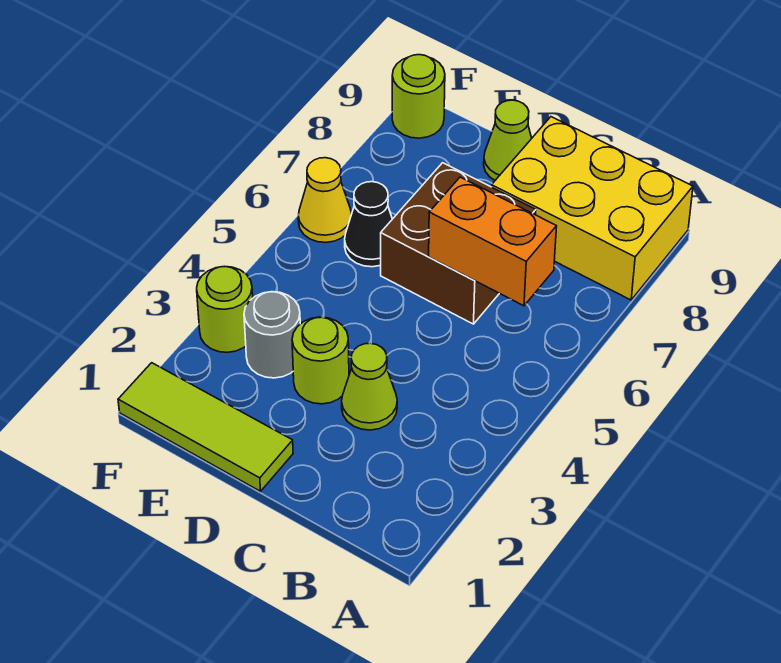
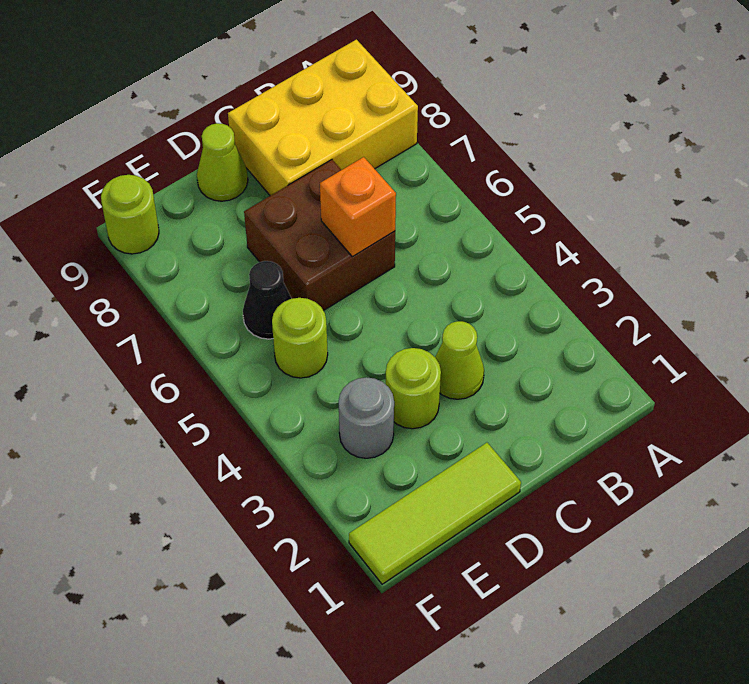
orange brick B6:C6 level 2 -> orange brick C6 level 2
lime round brick F3 level 1 -> lime round brick E5 level 1
yellow cone F6 level 1 -> none

